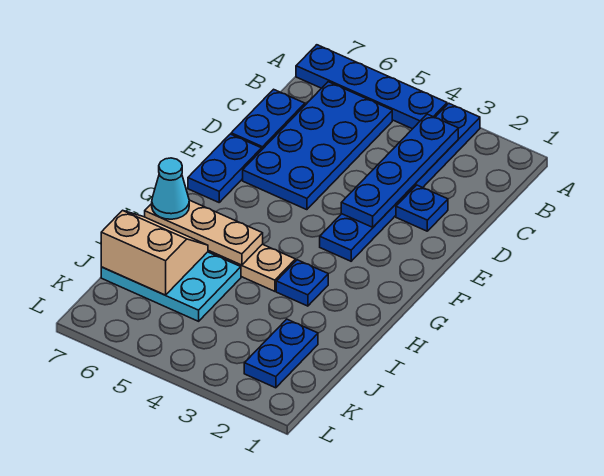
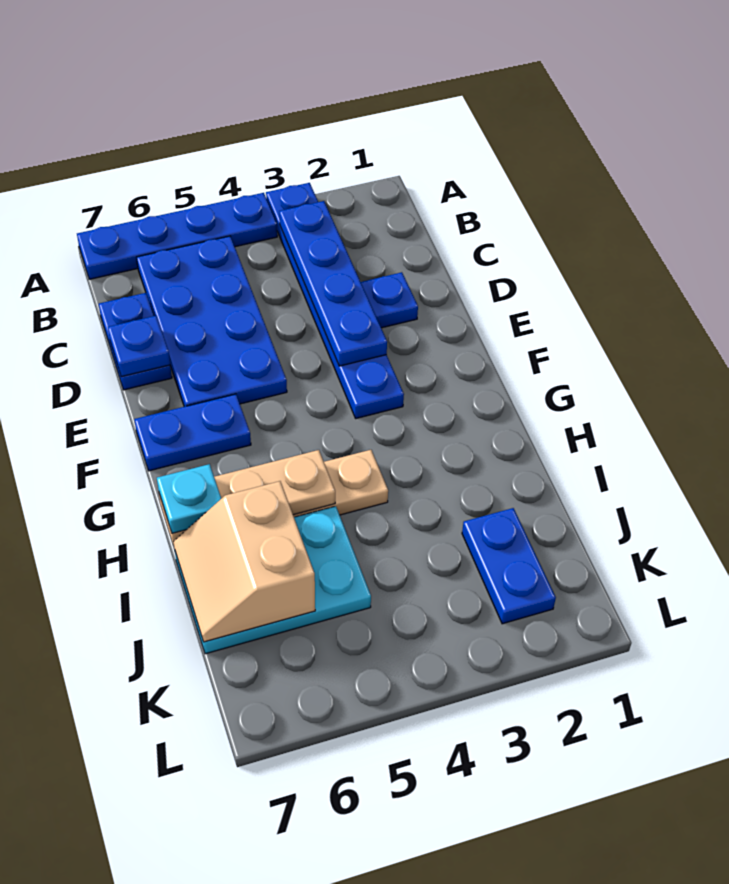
blue plate E7:F7 level 1 -> blue plate F6:F7 level 1
blue plate H3 level 1 -> blue plate D7 level 2
cyan cone H7 level 3 -> cyan plate H7 level 3
tan slope I6:J7 level 2 top J -> tan slope I6:J7 level 2 top 6

